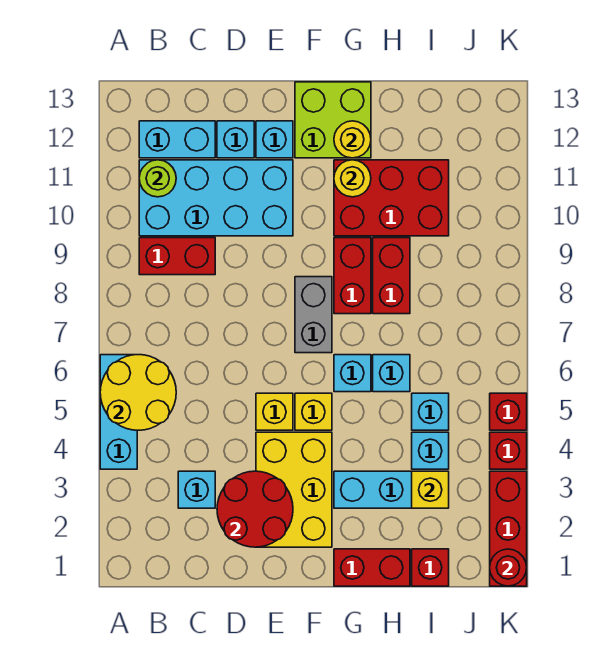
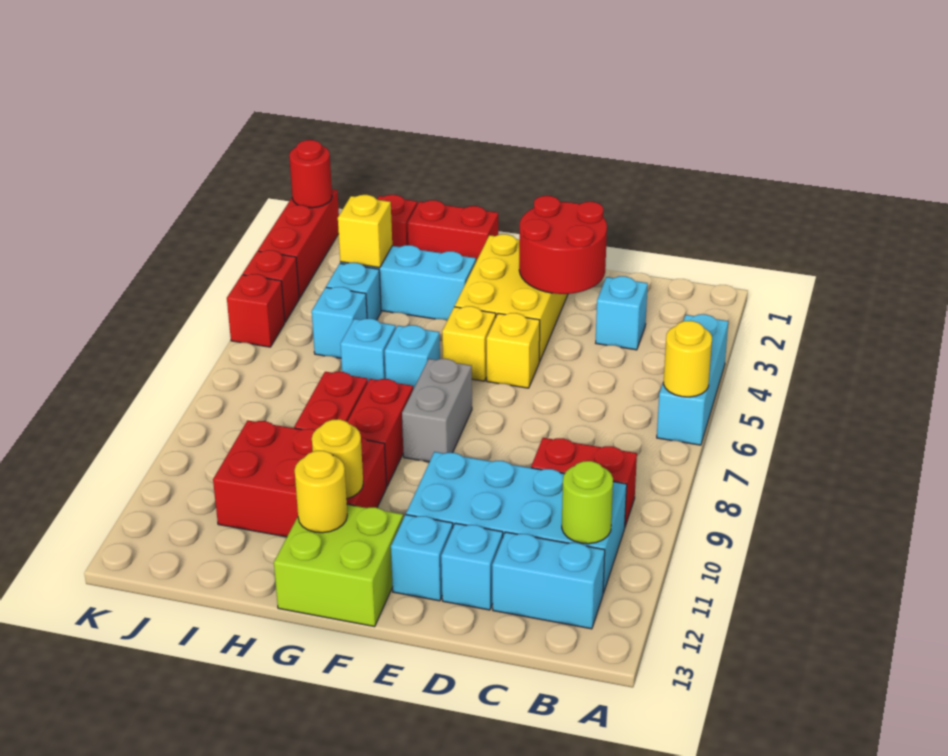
yellow round brick A5:B6 level 2 -> yellow round brick A6 level 2

